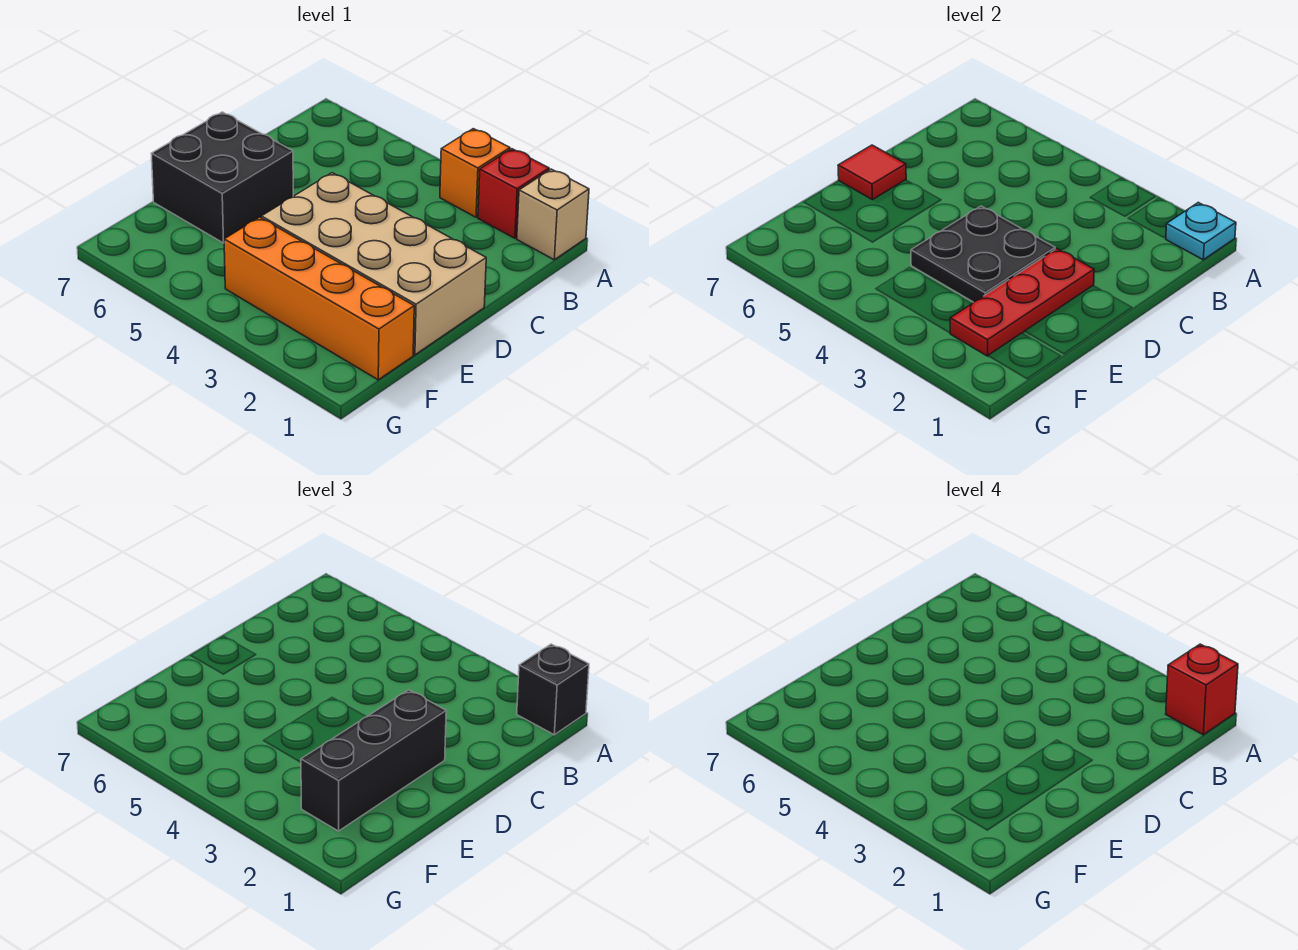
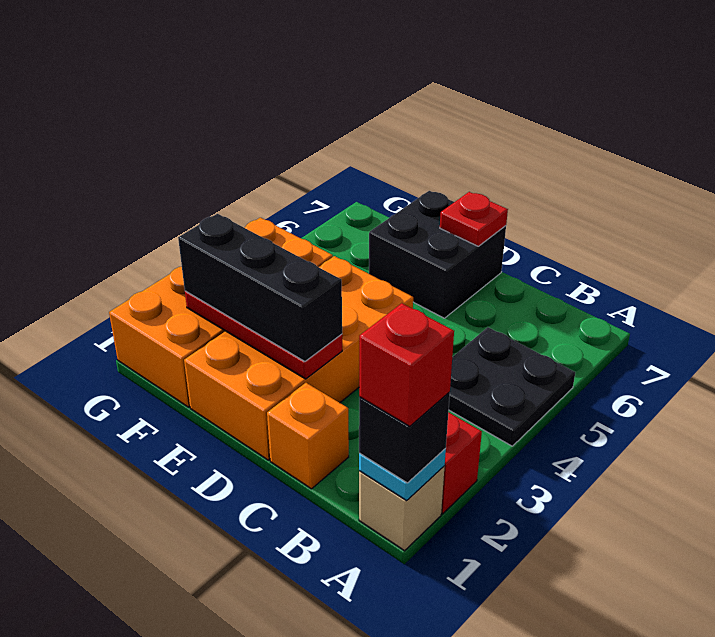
orange brick A3 level 1 -> orange brick C1 level 1
tan brick D1:E4 level 1 -> orange brick D1:E4 level 1
black plate D3:E4 level 2 -> black plate A4:B5 level 1
red tile D7 level 2 -> red plate D7 level 2
orange brick F1:F4 level 1 -> orange brick F1:G4 level 1

